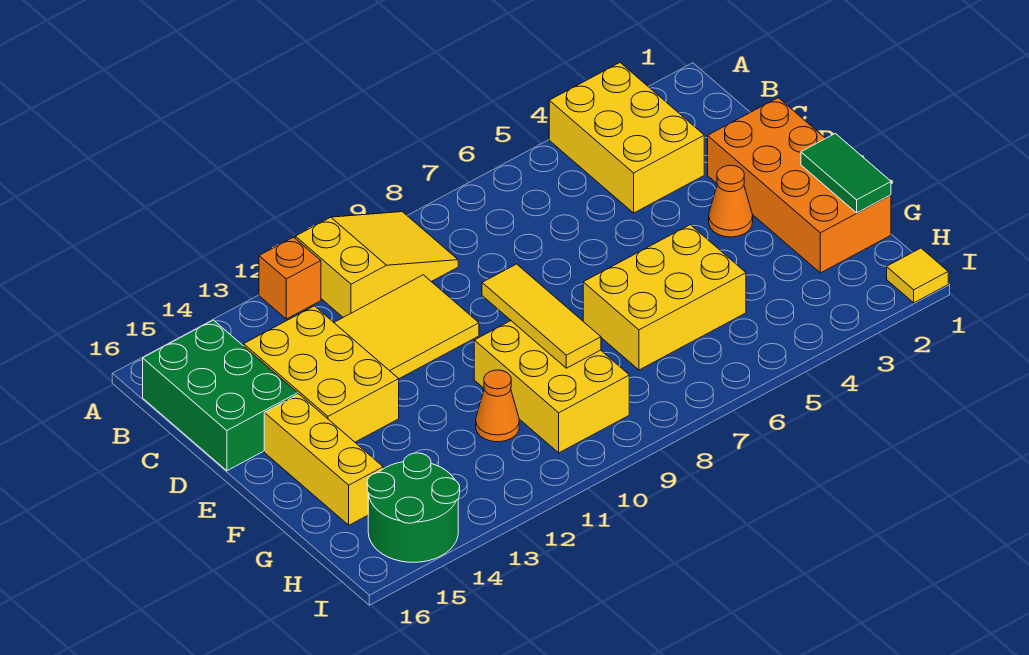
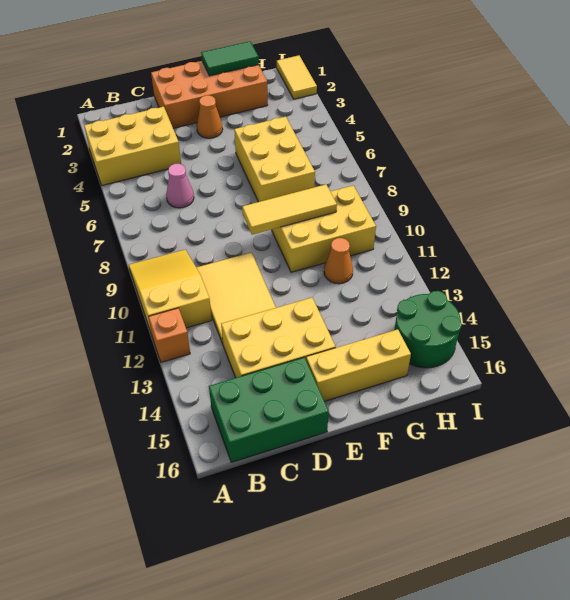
none -> pink cone C6 level 1
yellow tile I1 level 1 -> yellow tile I1:I2 level 1

